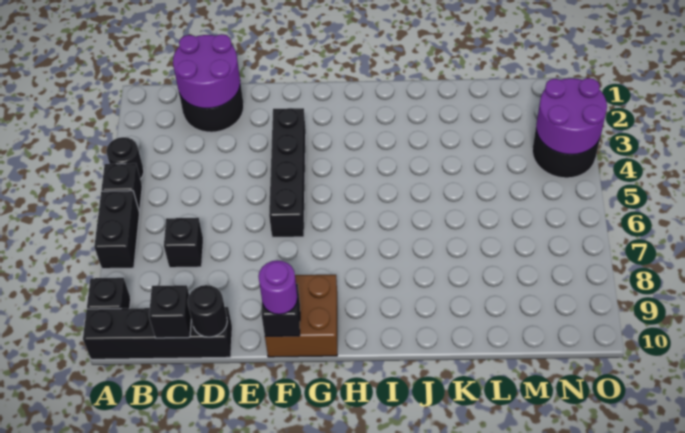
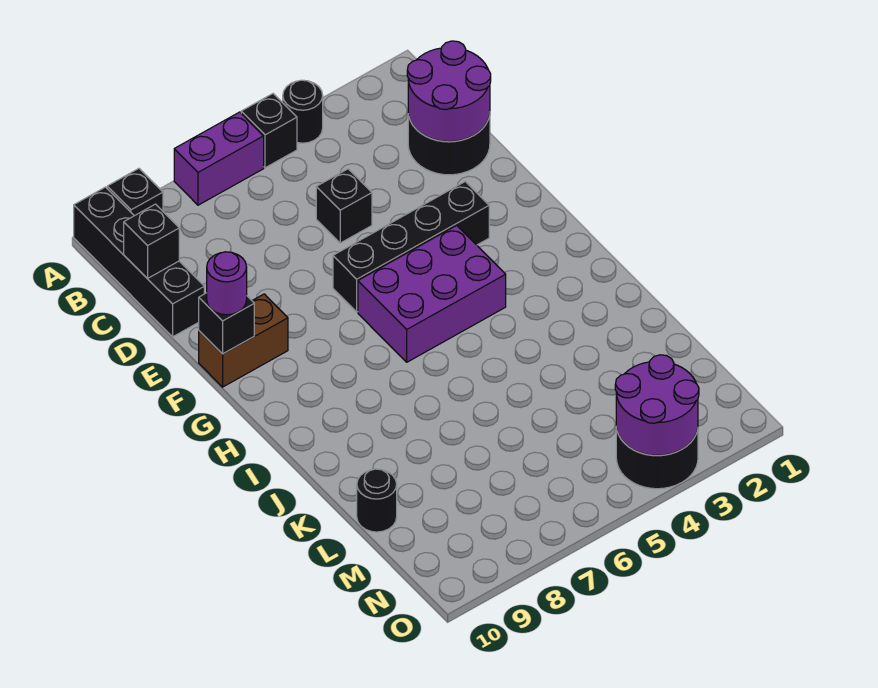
black brick A6:A7 level 1 -> purple brick A6:A7 level 1
black brick C7 level 1 -> black brick D5 level 1
black round brick D10 level 2 -> black round brick L10 level 1
brown brick F9:G10 level 1 -> brown brick F9:F10 level 1
none -> purple brick G4:H6 level 1

